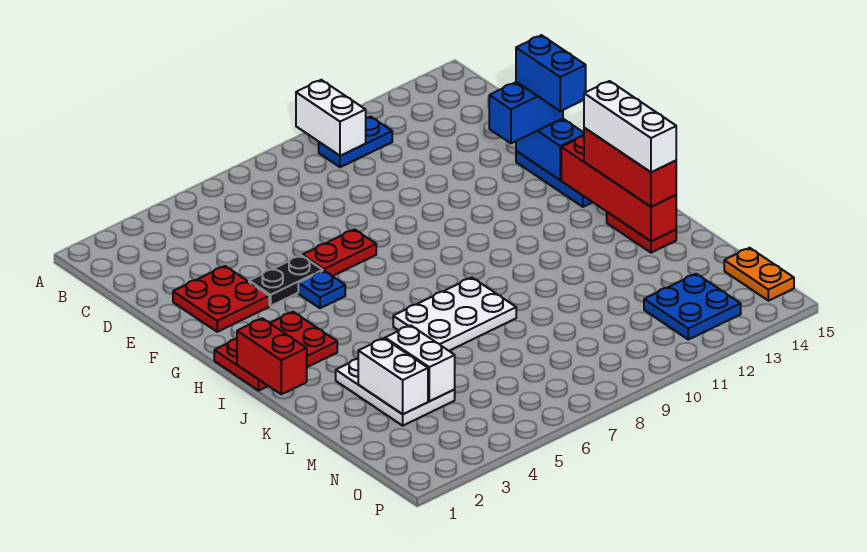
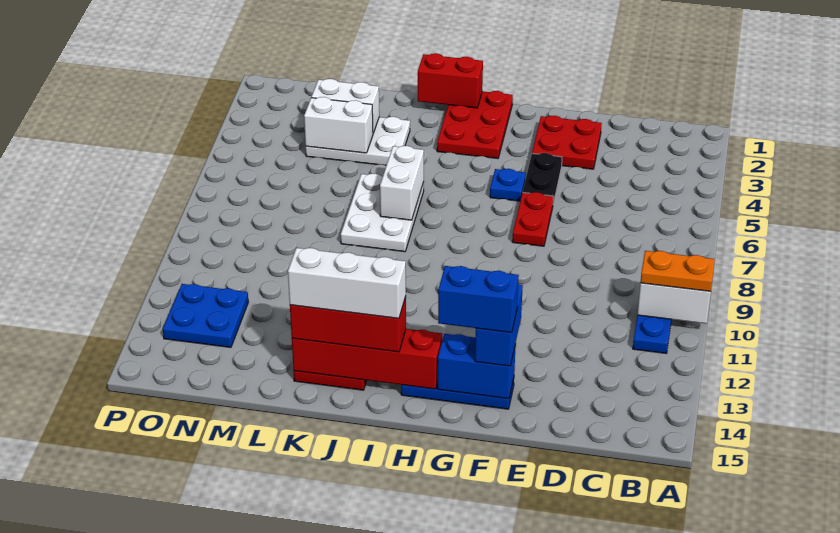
none -> white brick J6:J7 level 2
orange plate N15:O15 level 1 -> orange plate A10:B10 level 3

